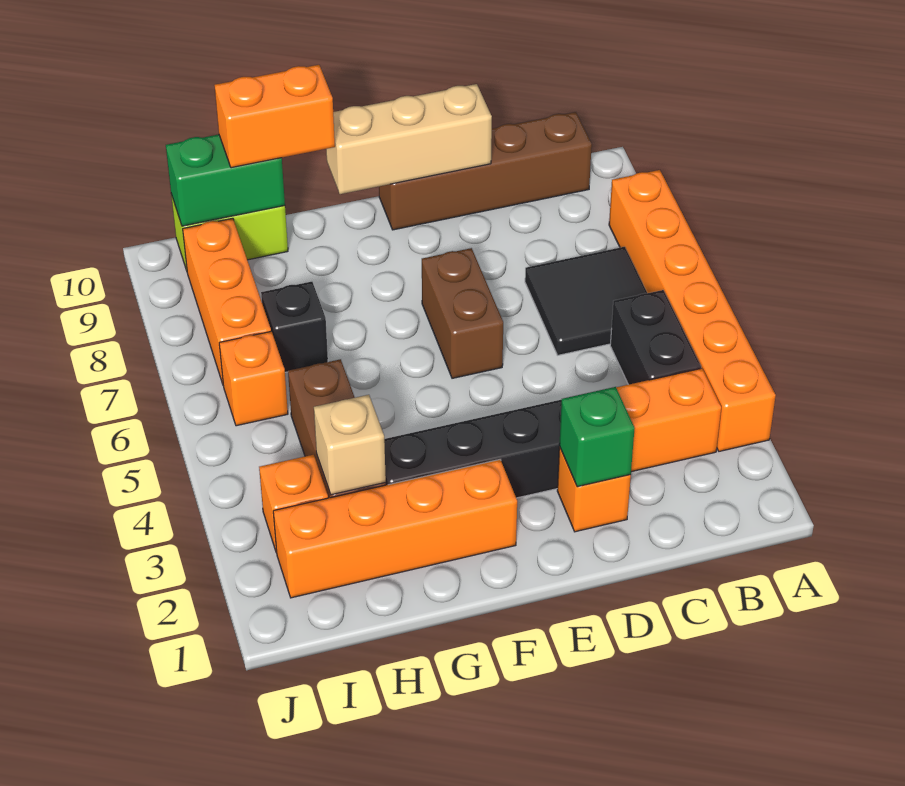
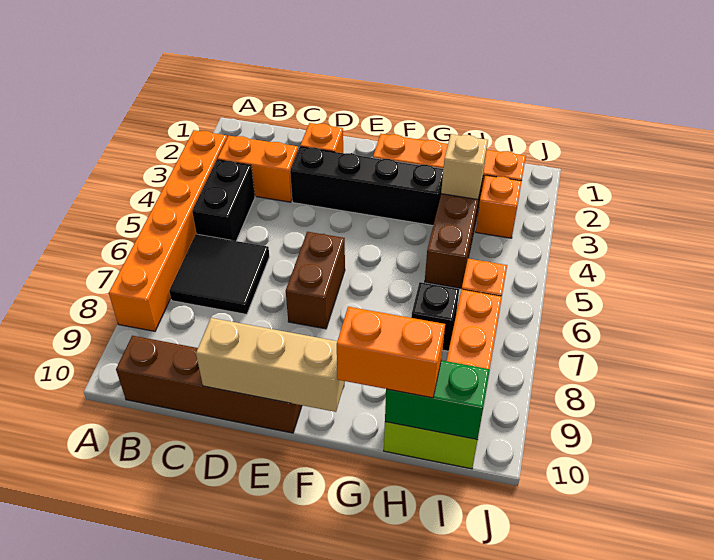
green brick D2 level 2 -> none

